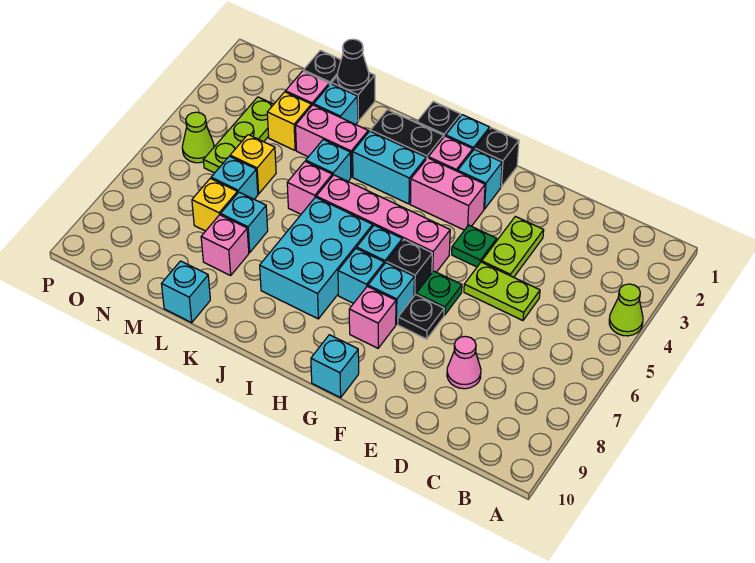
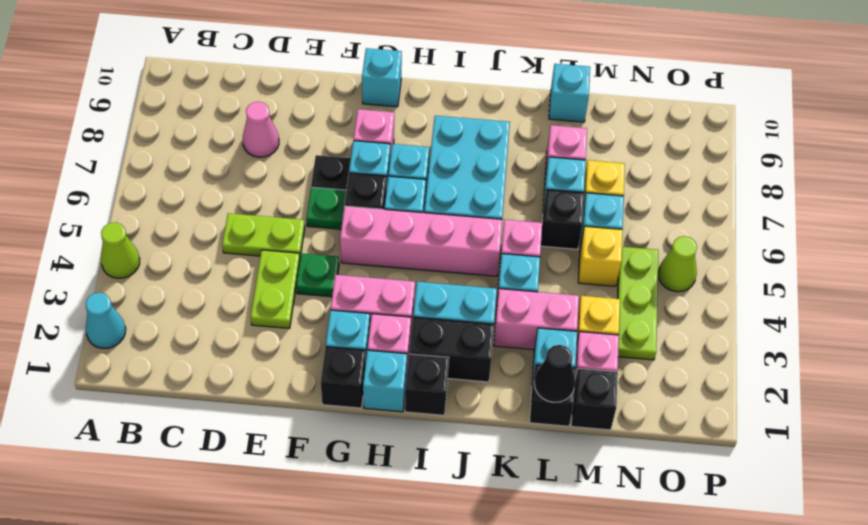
none -> cyan cone A2 level 1
none -> black brick L6 level 1

